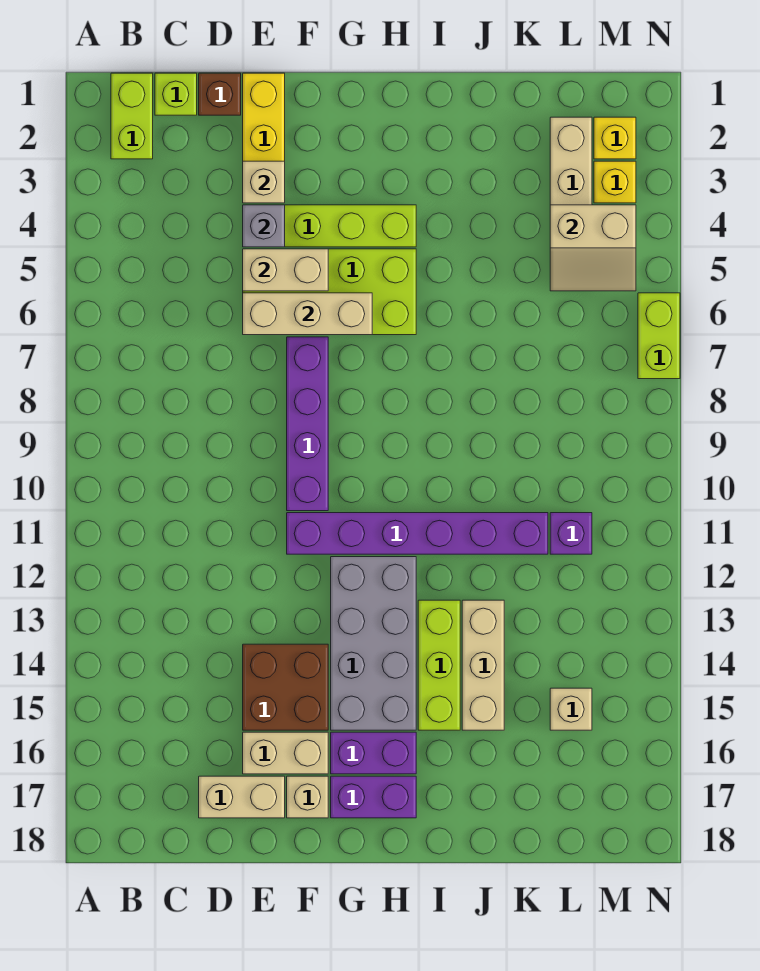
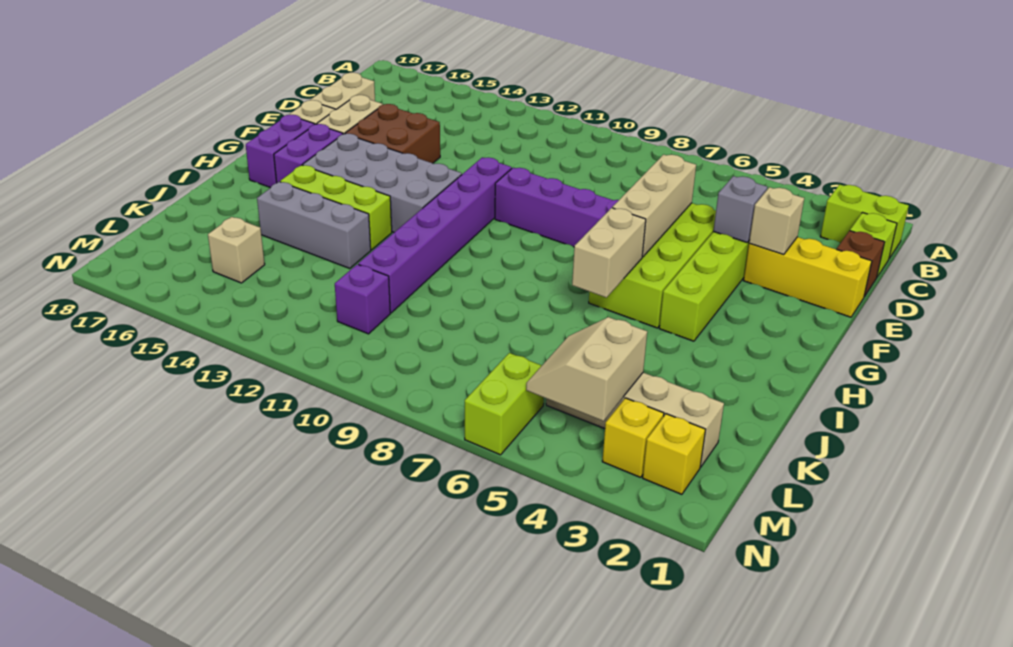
tan brick E5:F5 level 2 -> tan brick H6:I6 level 2
tan brick J13:J15 level 1 -> grey brick J13:J15 level 1
lime brick N6:N7 level 1 -> lime brick M6:N6 level 1

